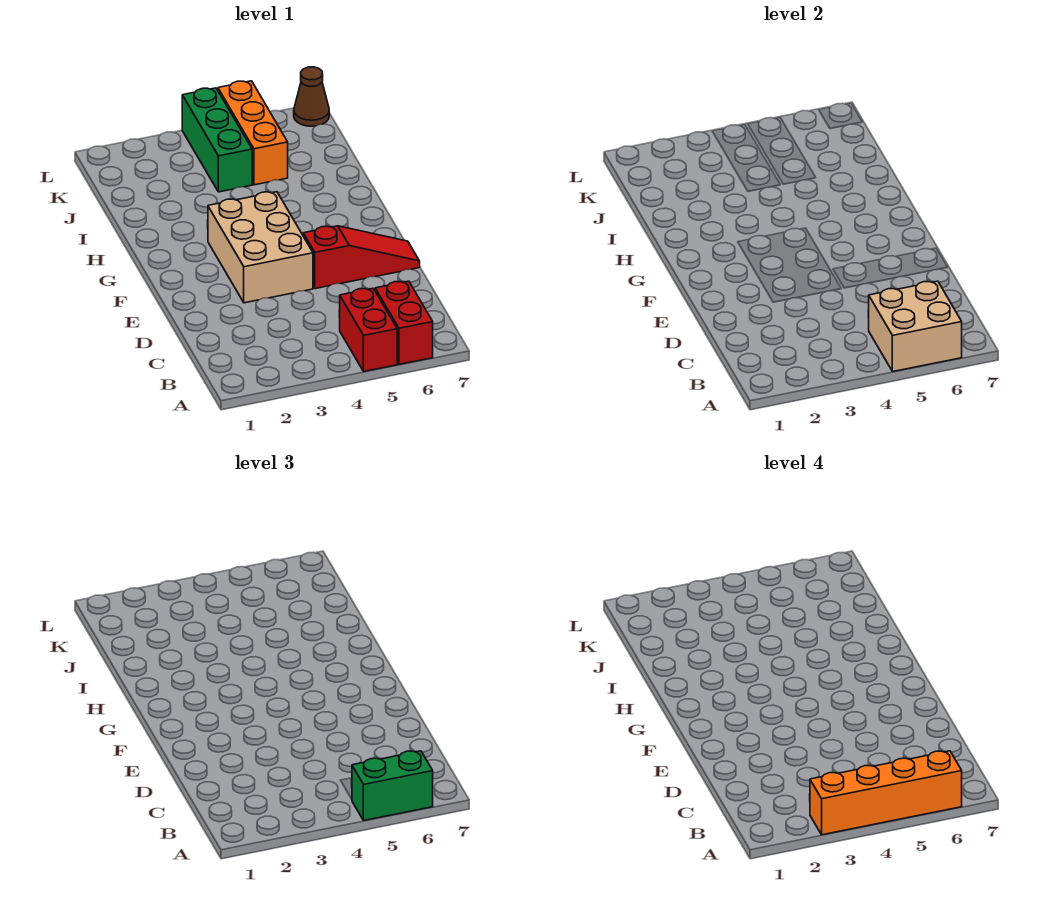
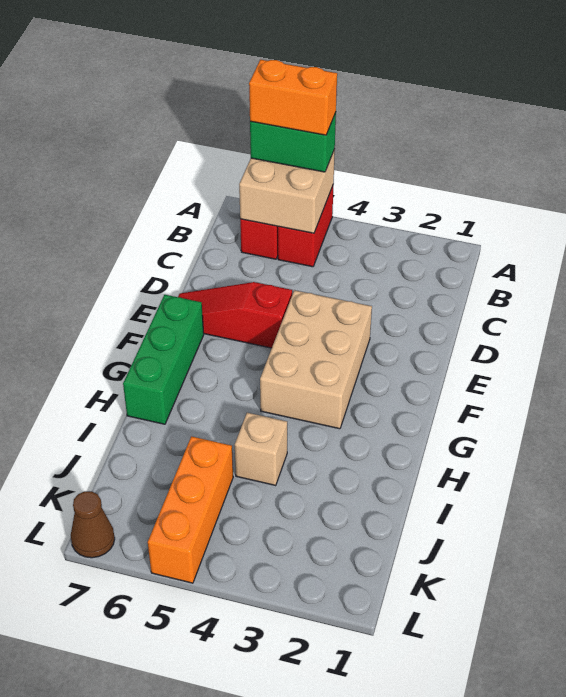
orange brick A3:A6 level 4 -> orange brick A5:A6 level 4
none -> tan brick I4 level 1
green brick J4:L4 level 1 -> green brick F7:H7 level 1

